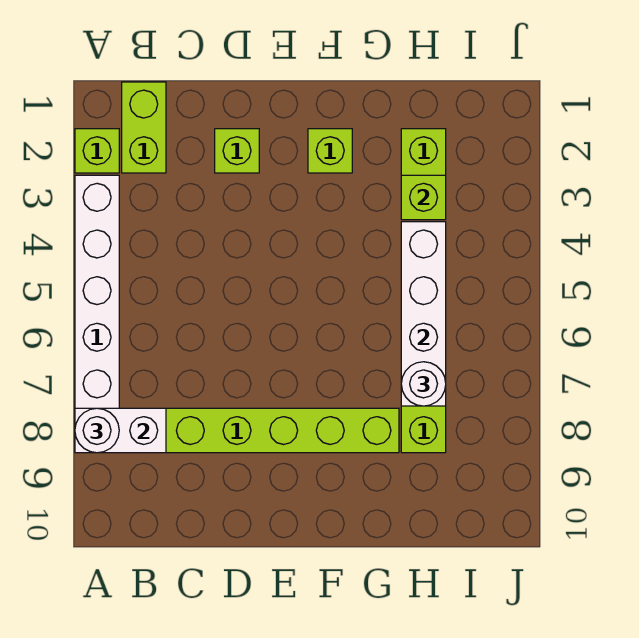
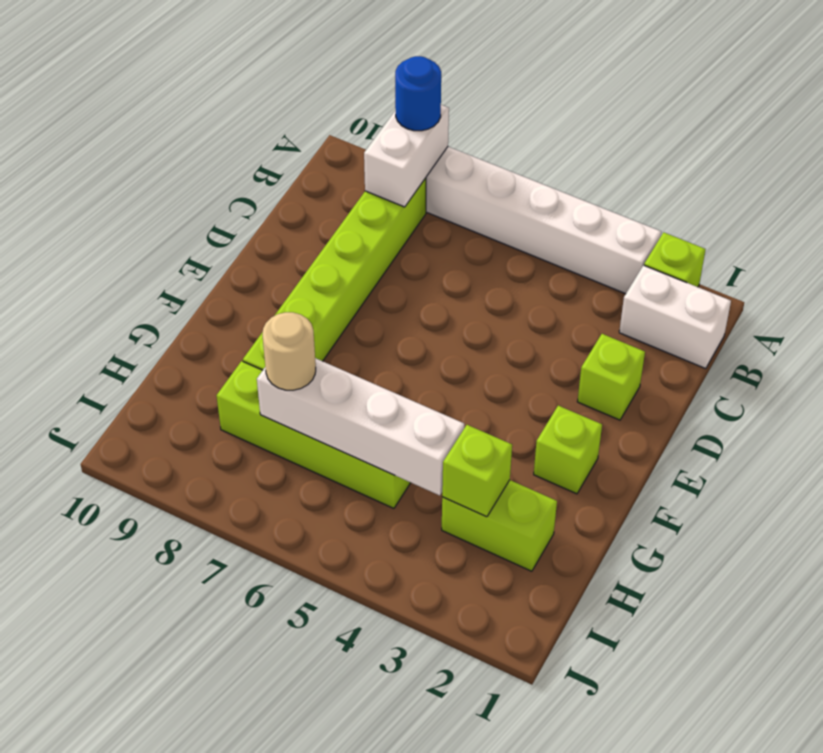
white round brick A8 level 3 -> blue round brick A8 level 3
lime brick B1:B2 level 1 -> white brick B1:B2 level 1
white round brick H7 level 3 -> tan round brick H7 level 3

